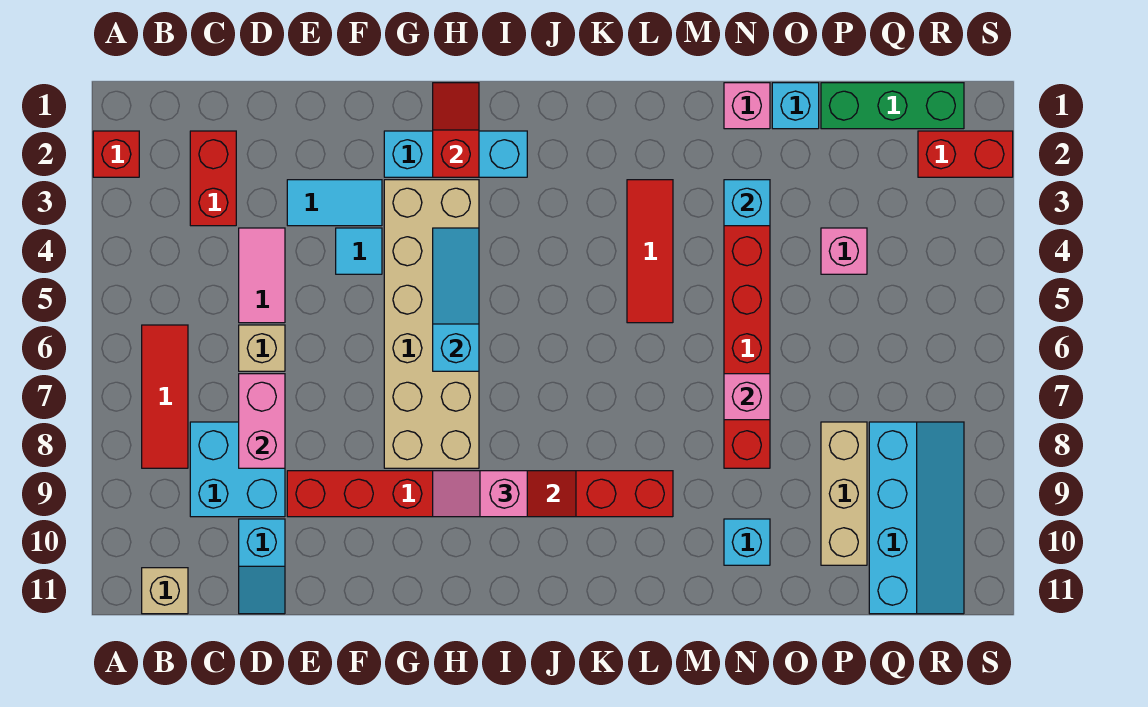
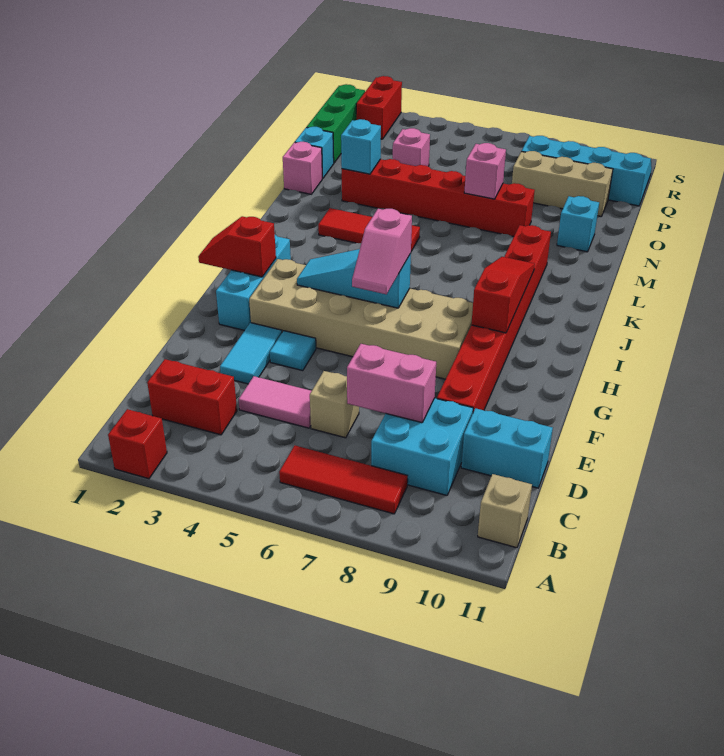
cyan slope D10:D11 level 1 top 10 -> cyan brick D10:D11 level 1
pink slope H9:I9 level 3 top I -> pink slope G6:H6 level 3 top H

